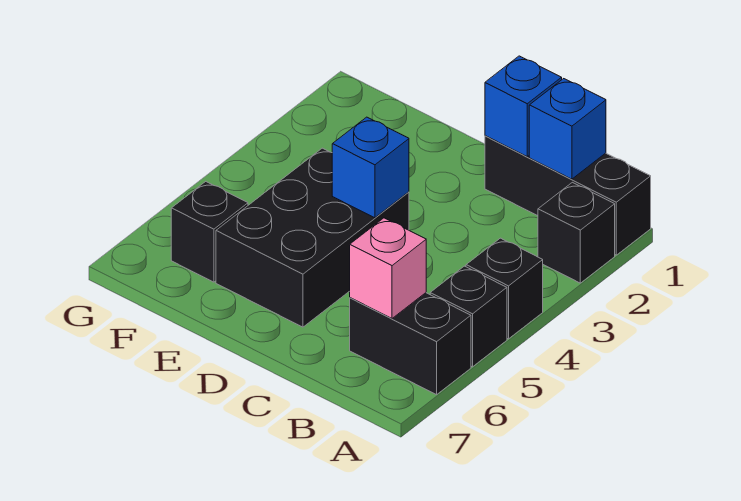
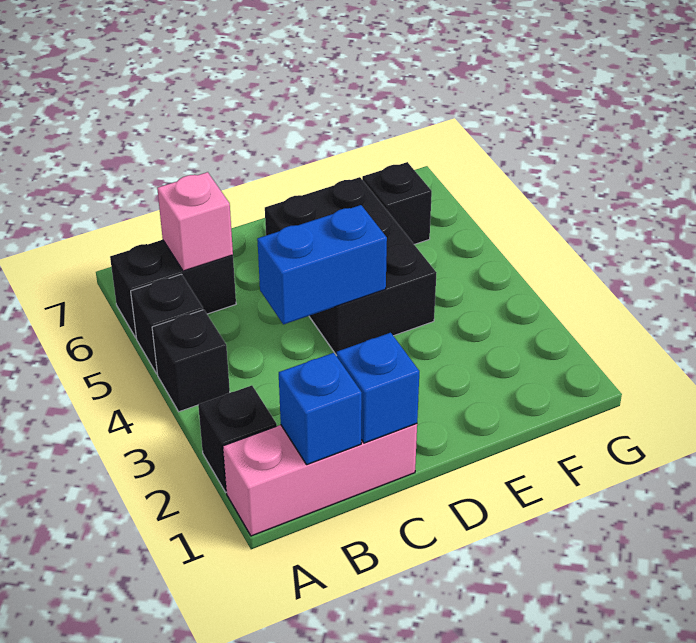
black brick A1:C1 level 1 -> pink brick A1:C1 level 1
blue brick D4 level 2 -> blue brick C4:D4 level 2

